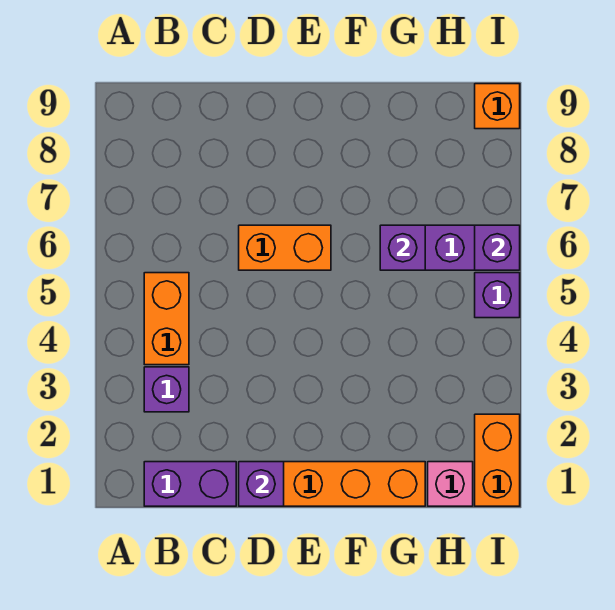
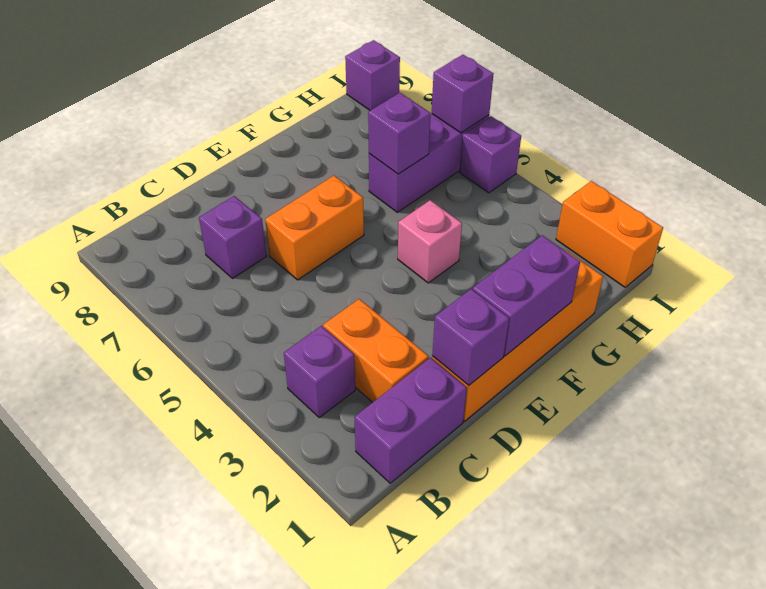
orange brick B4:B5 level 1 -> orange brick C2:C3 level 1
none -> purple brick C7 level 1
none -> purple brick E1:F1 level 2
pink brick H1 level 1 -> pink brick F4 level 1
orange brick I9 level 1 -> purple brick I9 level 1

